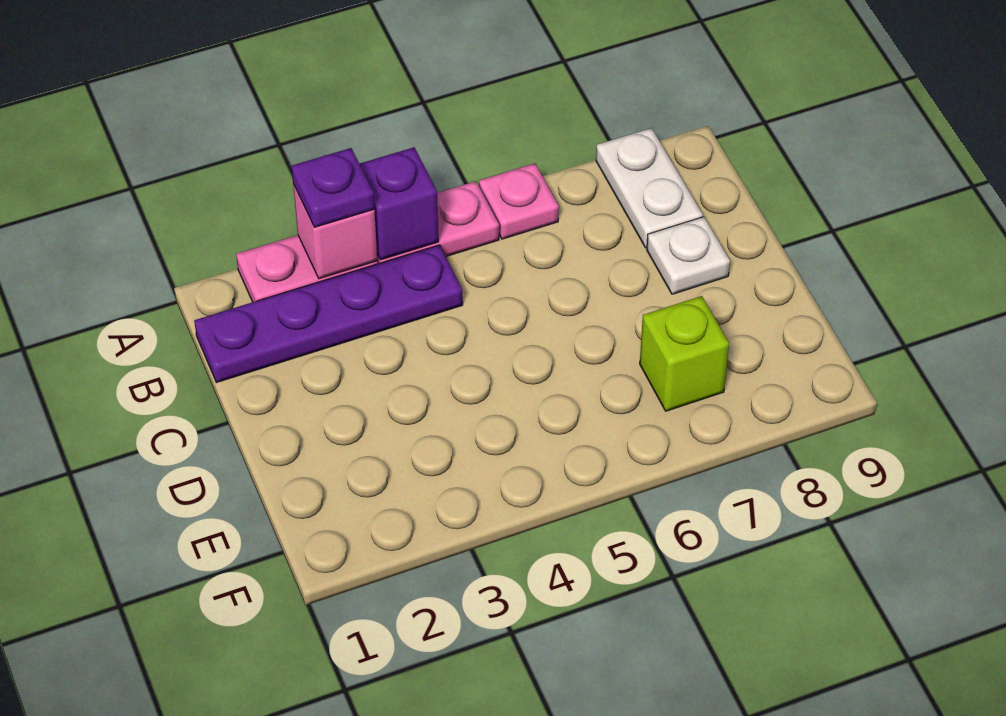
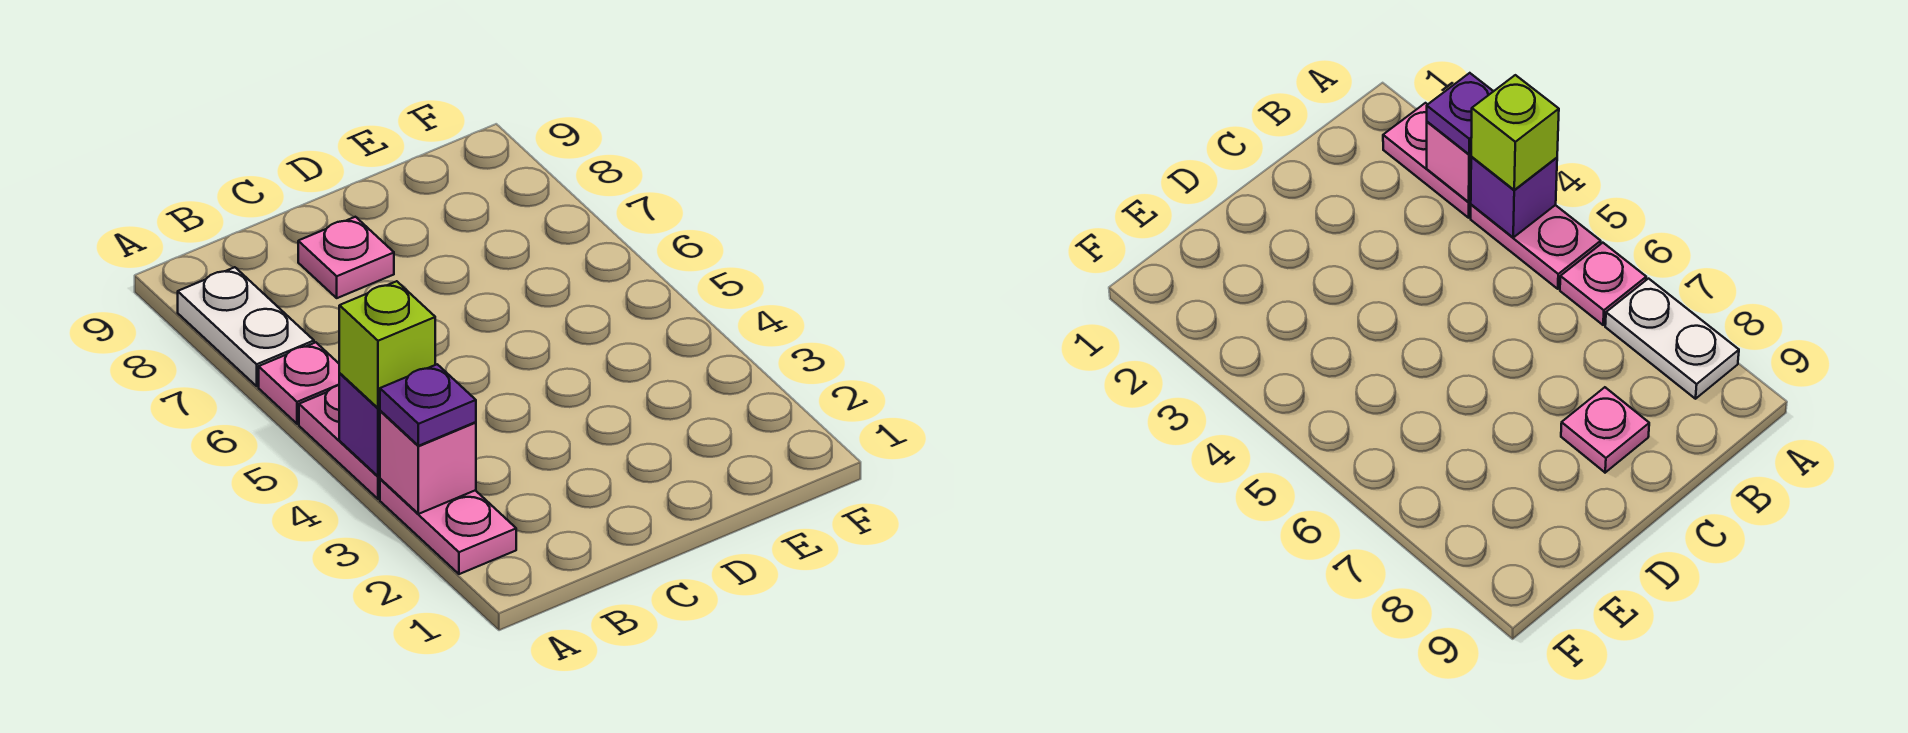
white plate A8:B8 level 1 -> white plate A7:A8 level 1
purple plate B1:B4 level 1 -> none
white plate C8 level 1 -> pink plate C8 level 1
lime brick E7 level 1 -> lime brick A4 level 3

